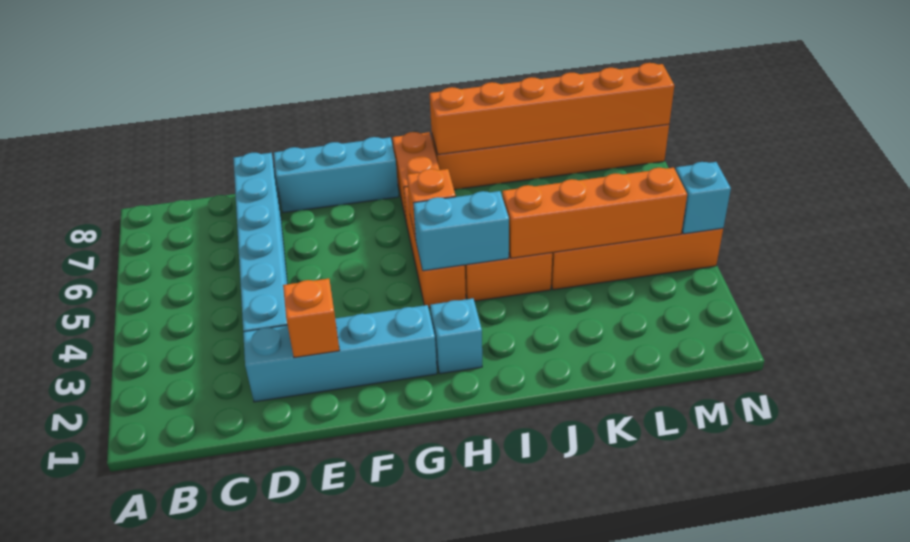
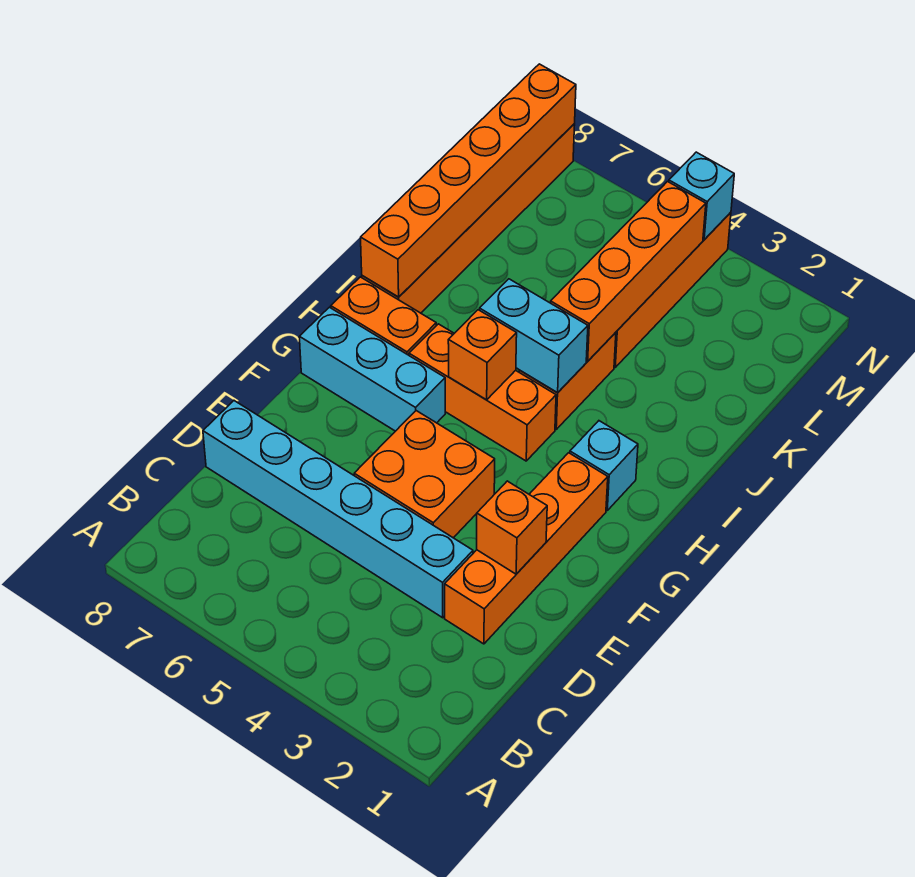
cyan brick D2:G2 level 1 -> orange brick D2:G2 level 1
none -> orange brick E4:F5 level 1
cyan brick E8:G8 level 1 -> cyan brick G6:G8 level 1
cyan brick H4:I4 level 2 -> cyan brick I4:I5 level 2

